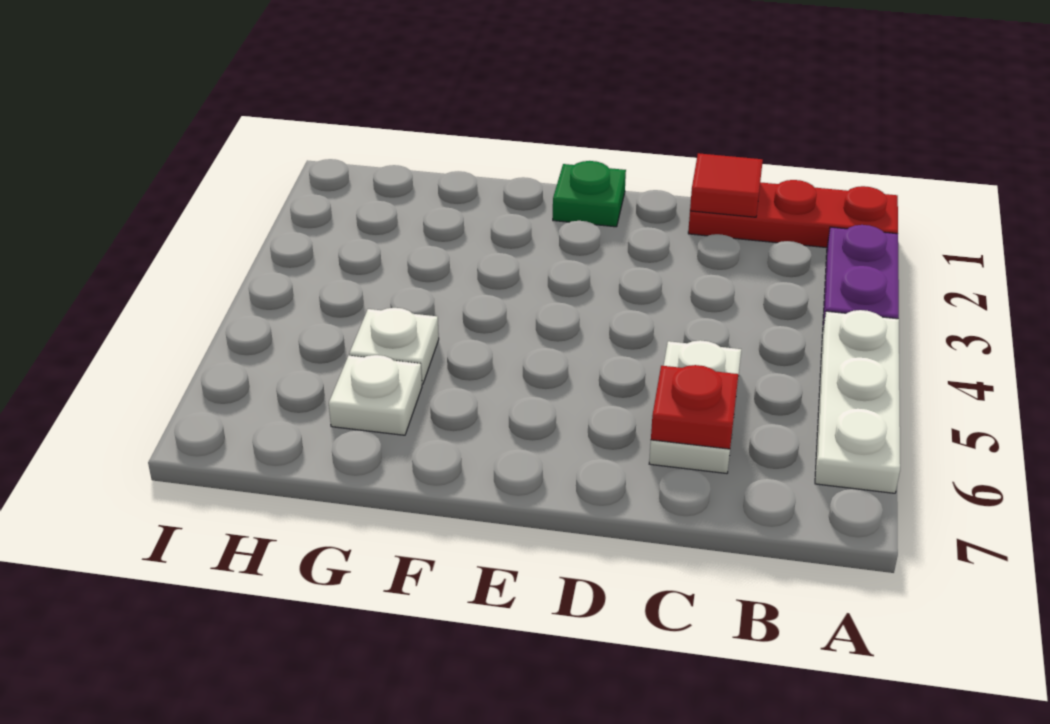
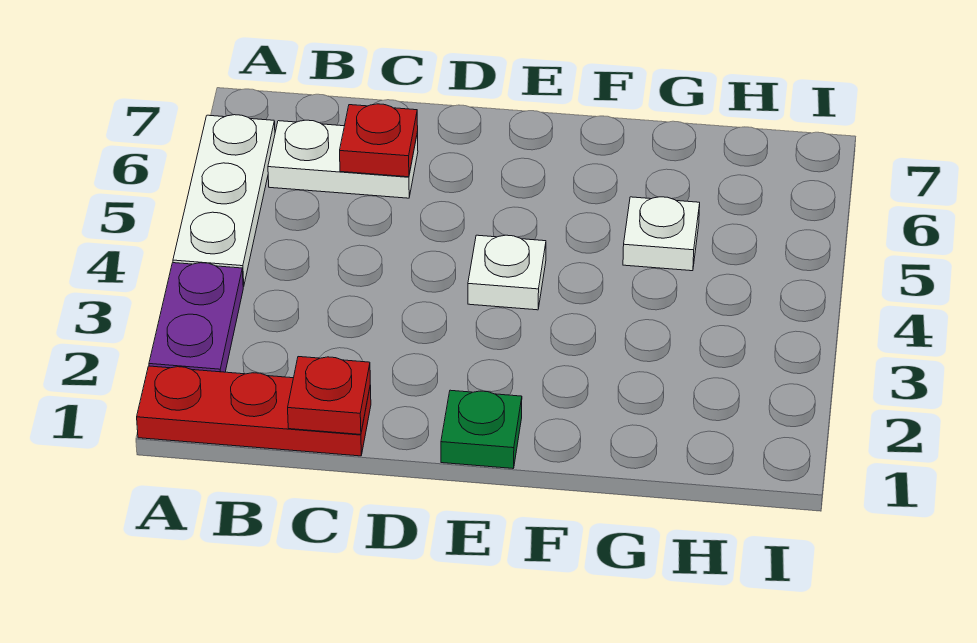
red tile C1 level 2 -> red plate C1 level 2
white plate C5:C6 level 1 -> white plate B6:C6 level 1
white plate G6 level 1 -> white plate E4 level 1

